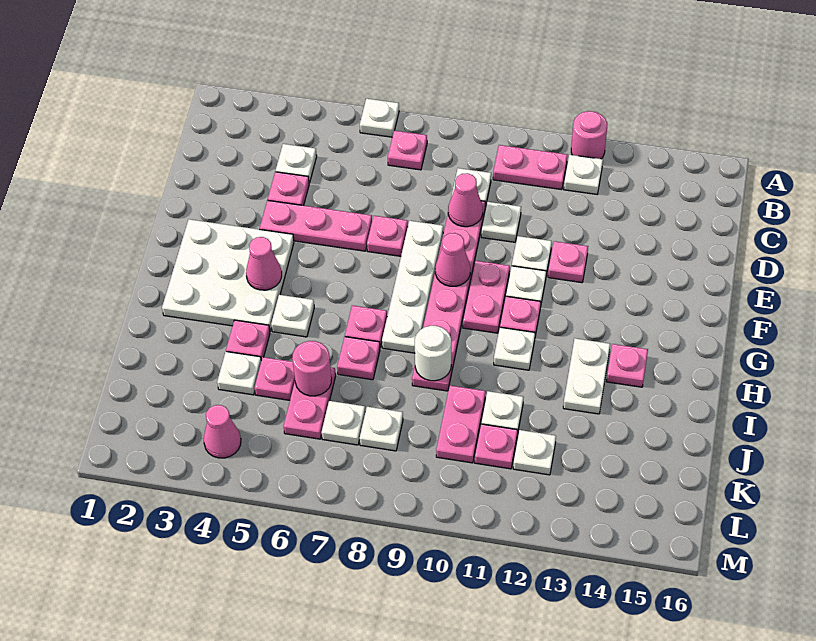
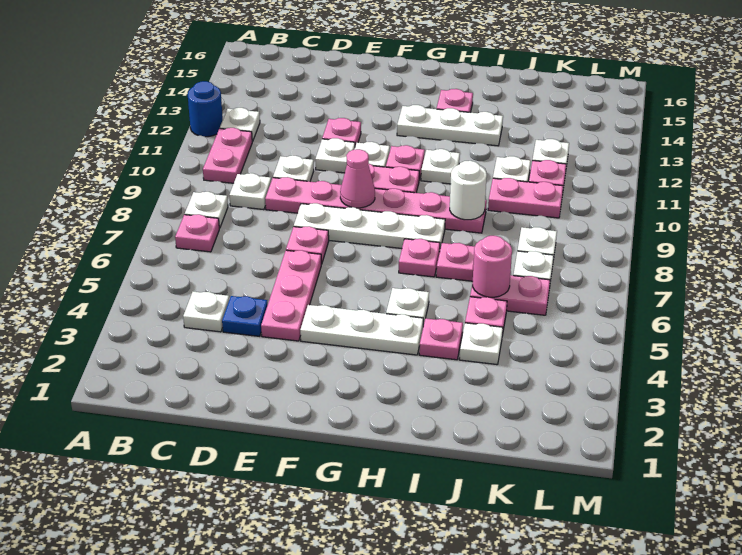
white plate A6 level 1 -> white plate B8 level 1
pink round brick A12 level 1 -> blue round brick A12 level 1
pink plate D4 level 1 -> blue plate D4 level 1
pink cone D9 level 2 -> none
white plate F2:H4 level 1 -> white plate F4:H4 level 1
pink cone G4 level 2 -> none
white plate H13:I13 level 1 -> white plate G13:I13 level 1
pink cone L4 level 1 -> none

